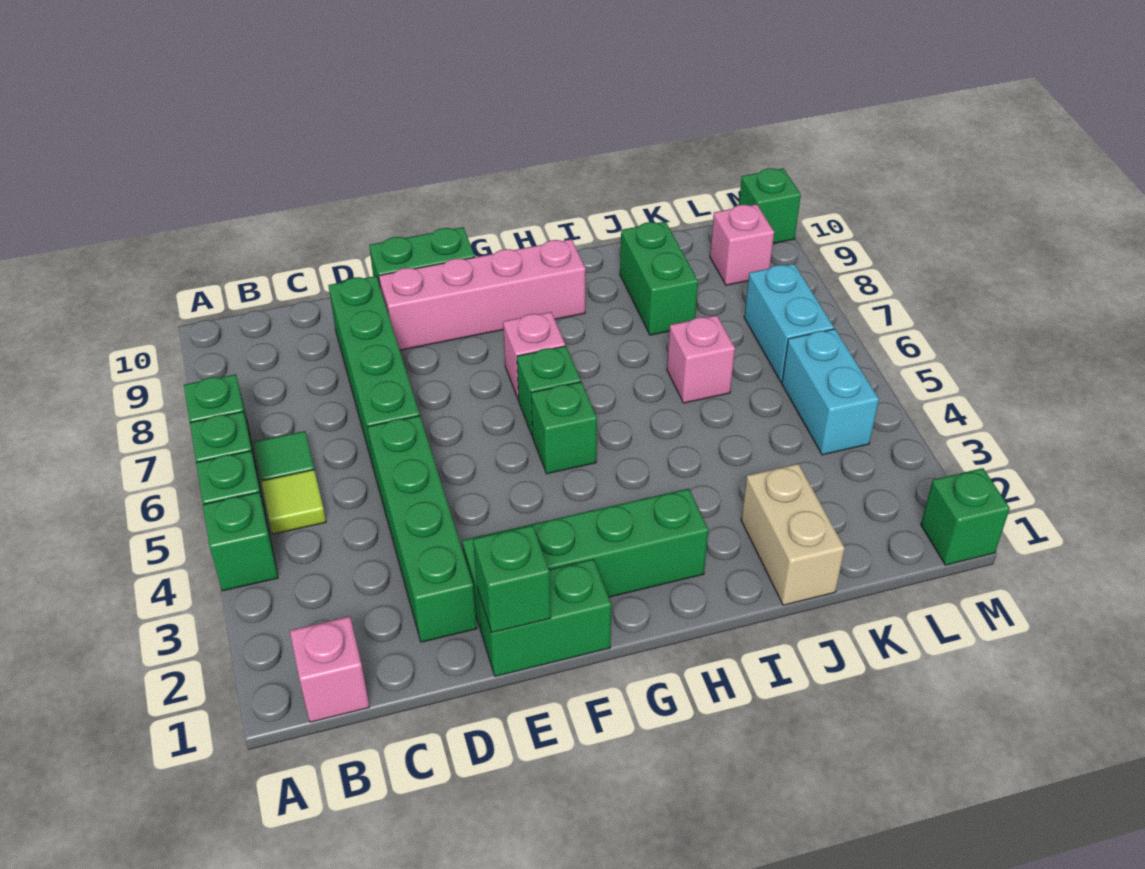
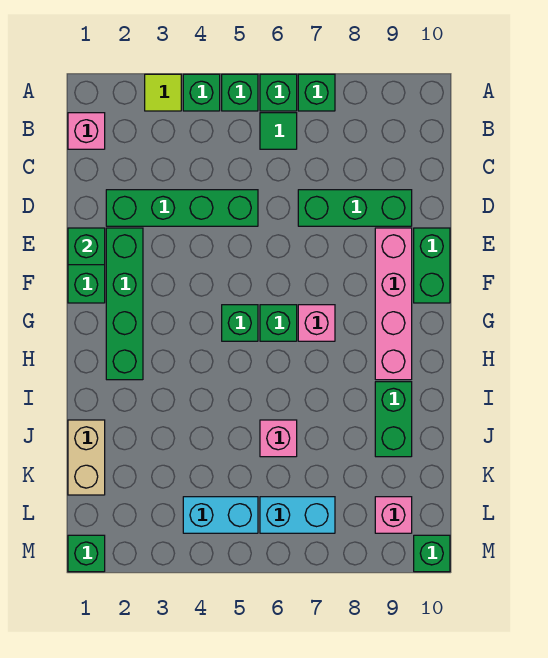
lime tile B5 level 1 -> lime tile A3 level 1
green brick D6:D9 level 1 -> green brick D7:D9 level 1
tan brick J1:J2 level 1 -> tan brick J1:K1 level 1
green brick J8:J9 level 1 -> green brick I9:J9 level 1

